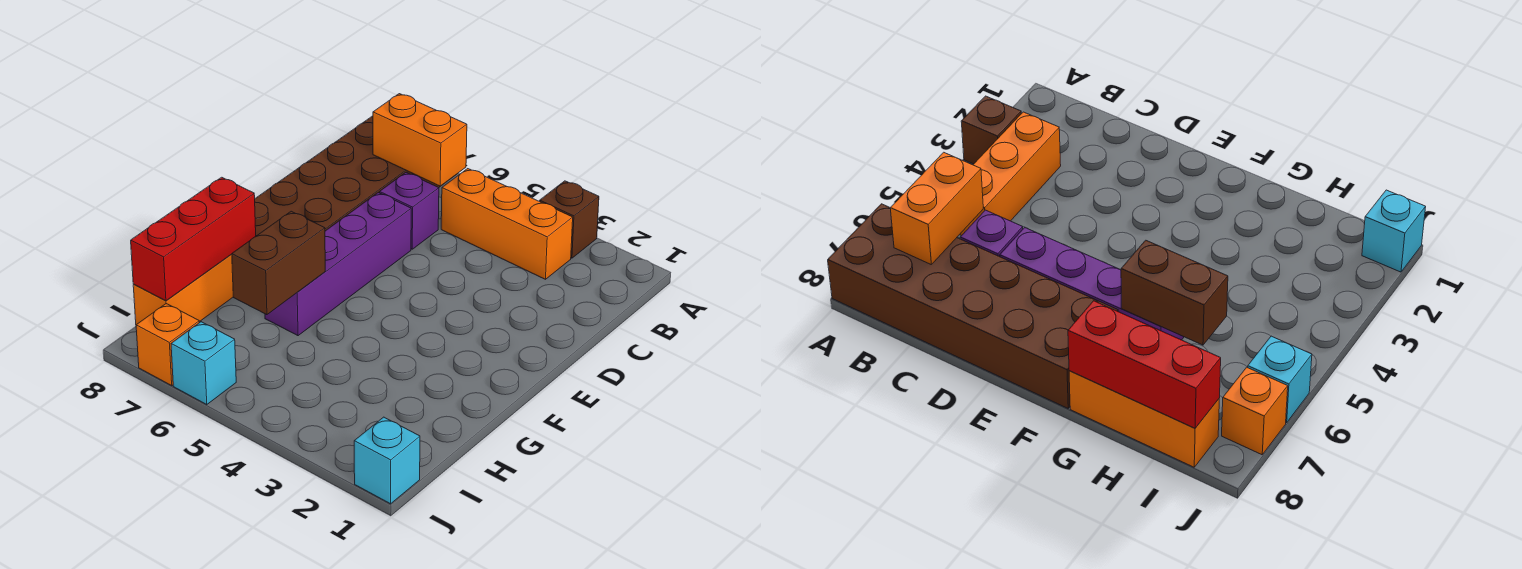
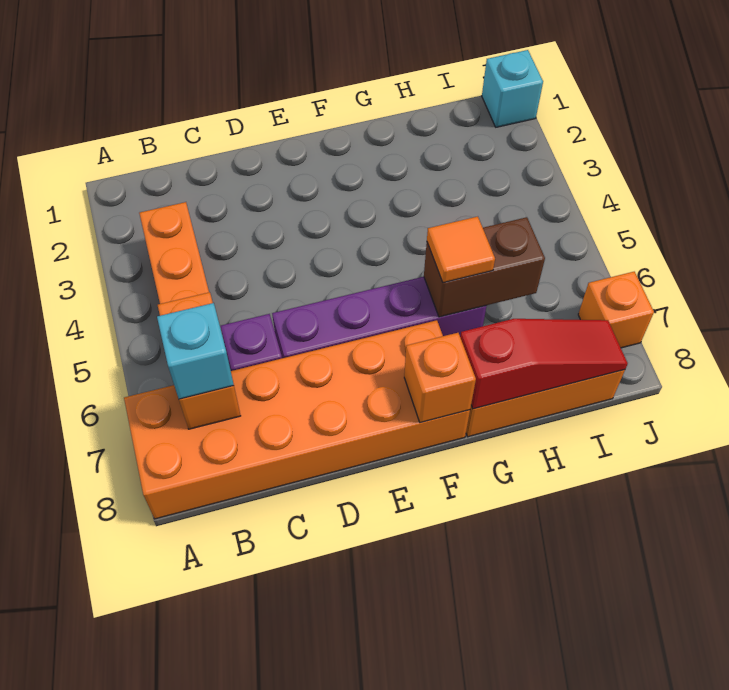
brown brick A3 level 1 -> none
brown brick A7:F8 level 1 -> orange brick A7:F8 level 1
none -> orange brick F8 level 2
none -> orange tile G6 level 3
red brick G8:I8 level 2 -> red slope G8:I8 level 2 top G
cyan brick J6 level 1 -> cyan brick B7 level 3

